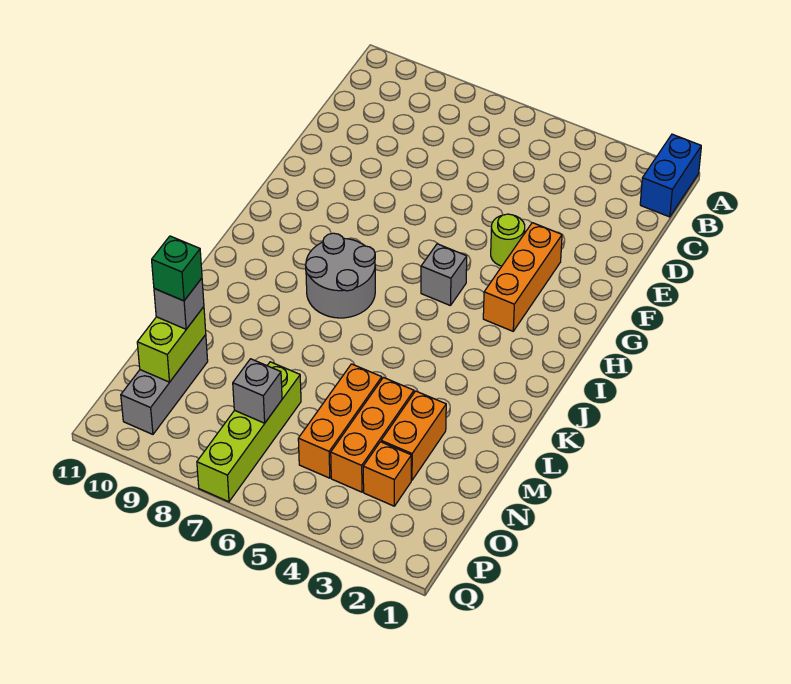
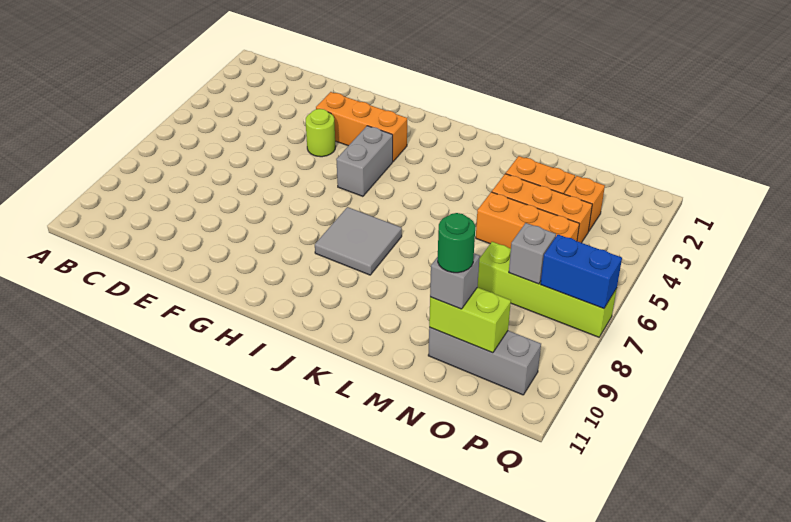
blue brick A1:B1 level 1 -> blue brick P7:Q7 level 2
grey brick H5 level 1 -> grey brick H4:H5 level 1
grey round brick I7:J8 level 1 -> grey tile I7:J8 level 1
green brick N10 level 4 -> green round brick N10 level 4

